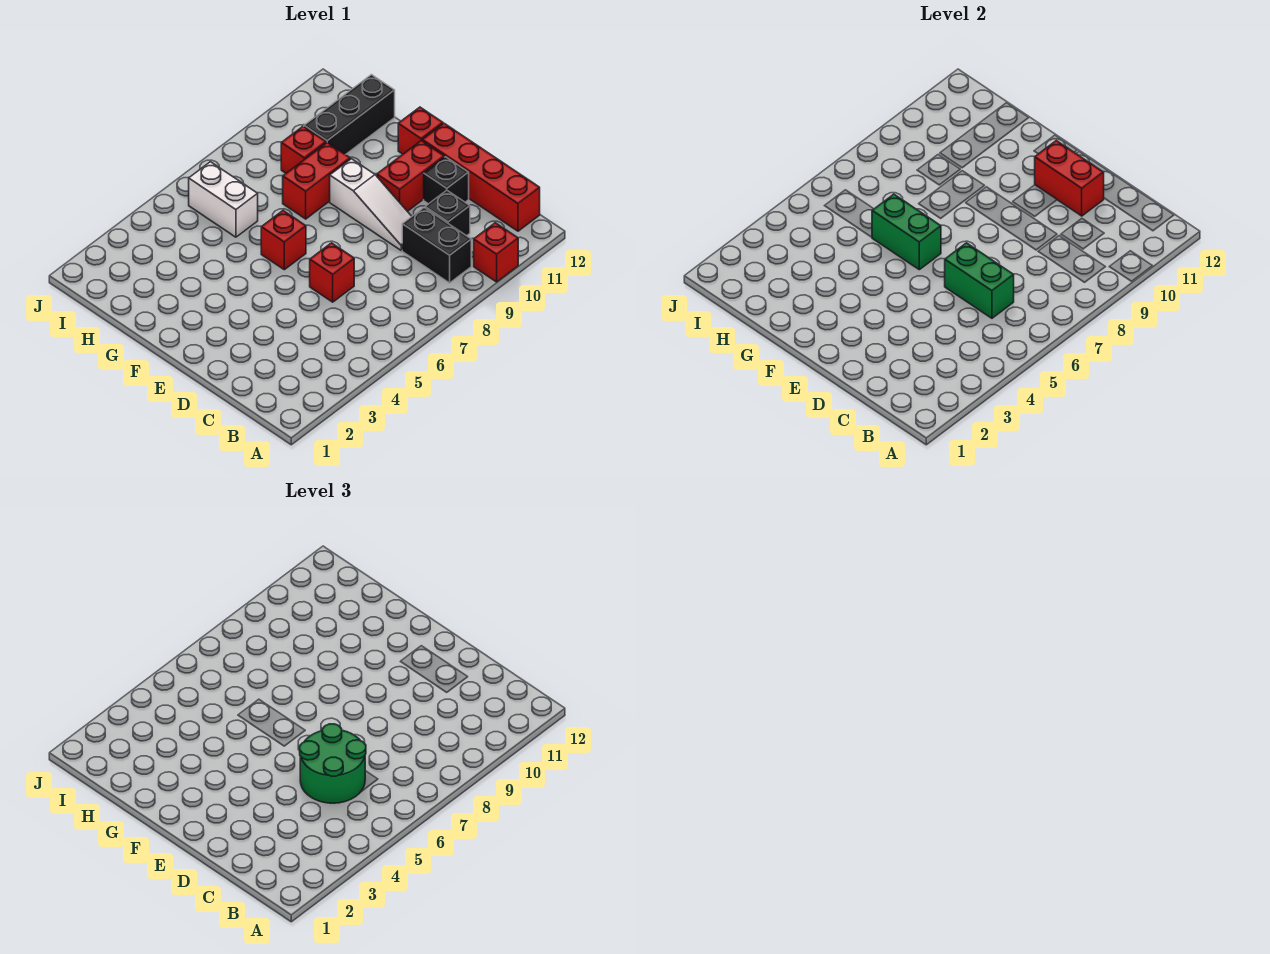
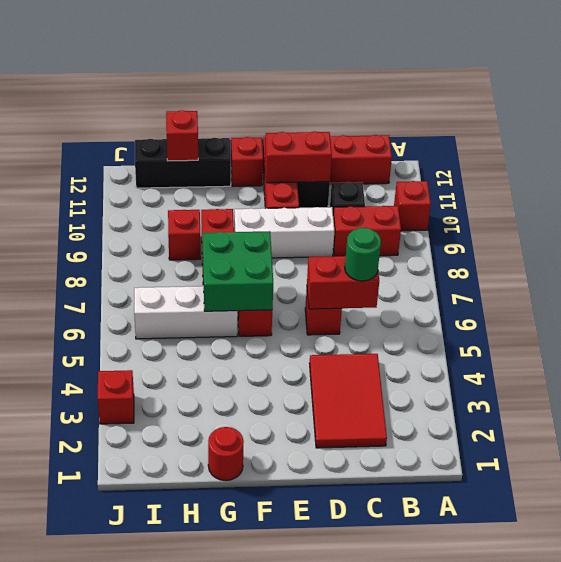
black brick B9:C9 level 1 -> red brick B9:C9 level 1
none -> red tile C2:D4 level 1
green round brick C5:D6 level 3 -> green round brick C6 level 3
green brick C6:D6 level 2 -> red brick C6:D6 level 2
white slope D9:F9 level 1 top F -> white brick D9:F9 level 1
green brick F6:G6 level 2 -> green brick F6:G7 level 2
none -> red round brick G1 level 1
white brick H6:I6 level 1 -> white brick G6:I6 level 1
black brick H10:H12 level 1 -> black brick G12:I12 level 1
none -> red brick H12 level 2
none -> red brick J3 level 1

